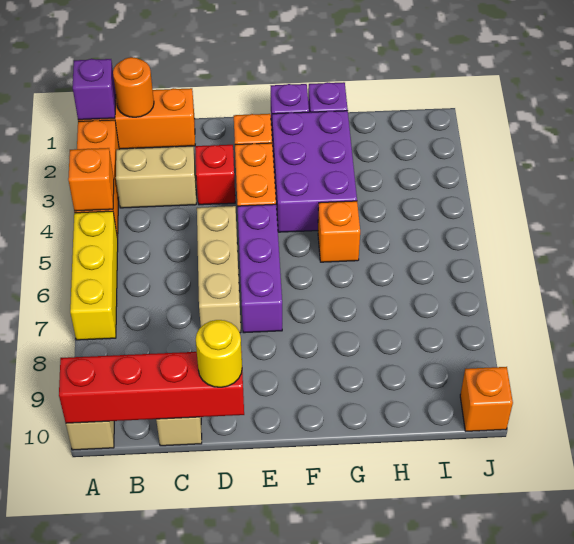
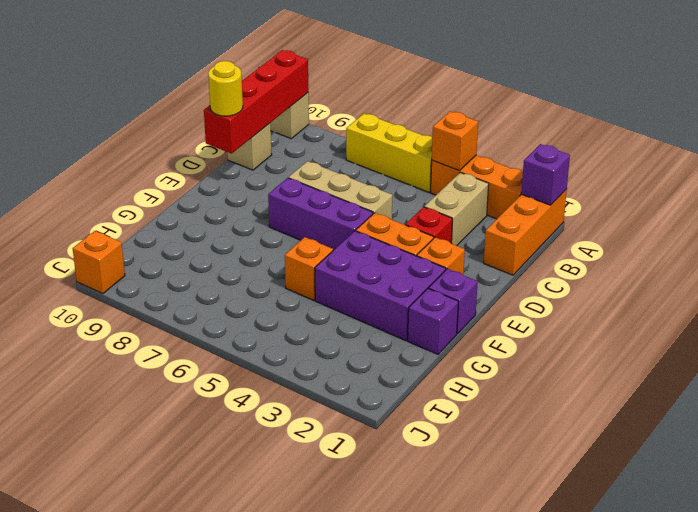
orange round brick B1 level 2 -> none

